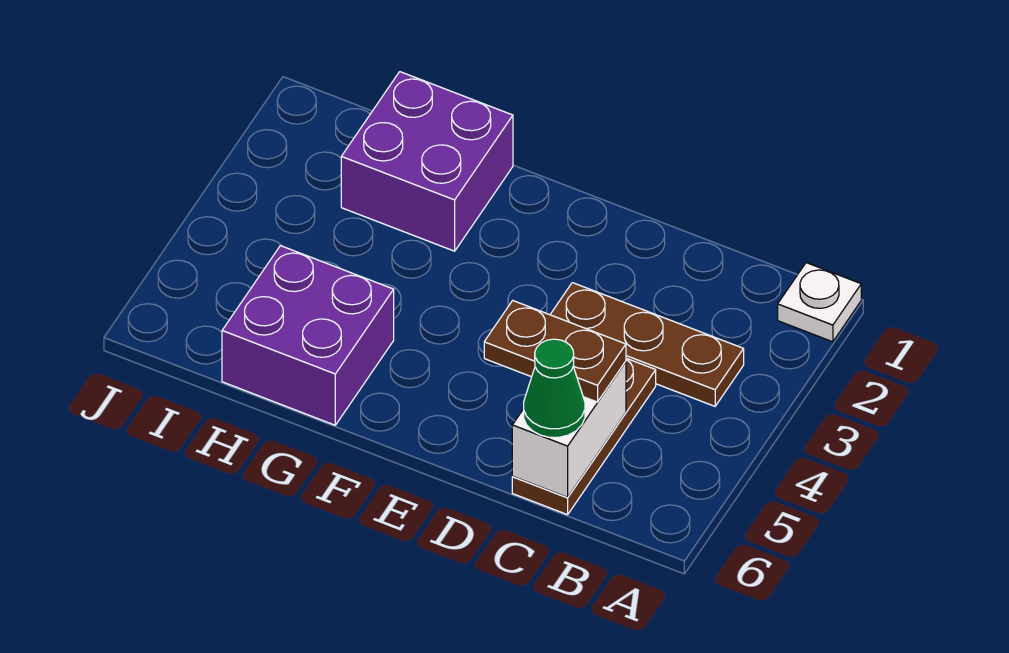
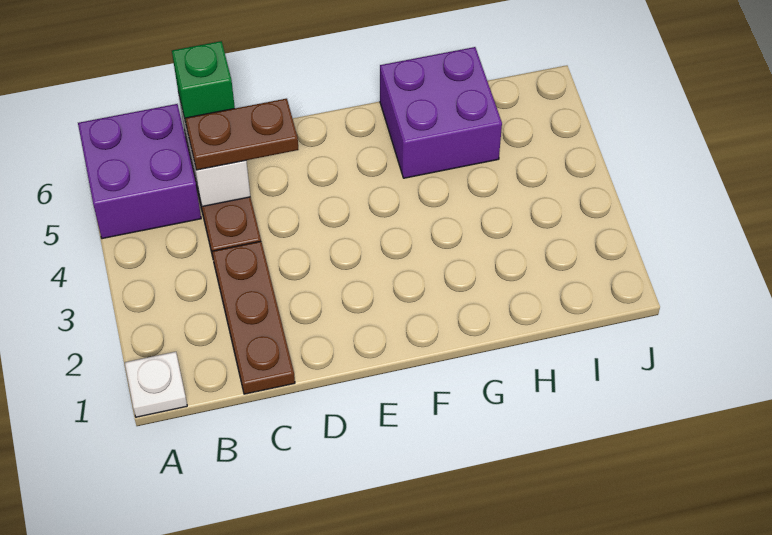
brown plate B3:D3 level 1 -> brown plate C1:C3 level 1
green cone C6 level 3 -> green brick C6 level 3
purple brick G1:H2 level 1 -> purple brick A5:B6 level 1

